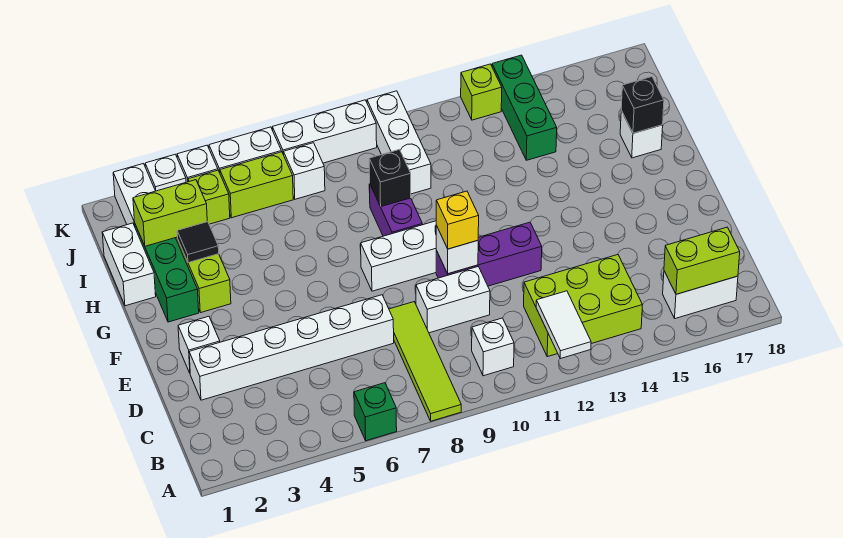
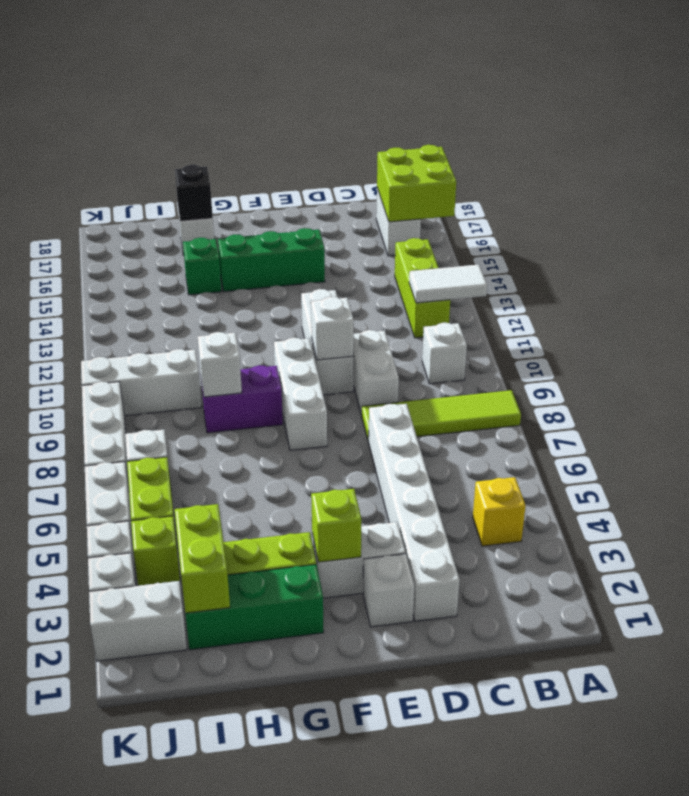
green brick A6 level 1 -> green brick H15 level 1
lime brick B12:C14 level 1 -> lime brick B12:B14 level 1
lime brick B16:B17 level 2 -> lime brick A16:B17 level 2
purple brick E10:E12 level 1 -> white brick E10:E12 level 1
yellow brick E10 level 3 -> yellow brick B4 level 1
white brick H1:I1 level 1 -> white brick E3:F3 level 1
black tile H3 level 2 -> none
black brick H9 level 2 -> white brick H9 level 2
green brick I14:K14 level 1 -> green brick E15:G15 level 1
lime brick K13 level 1 -> lime brick F3 level 2

